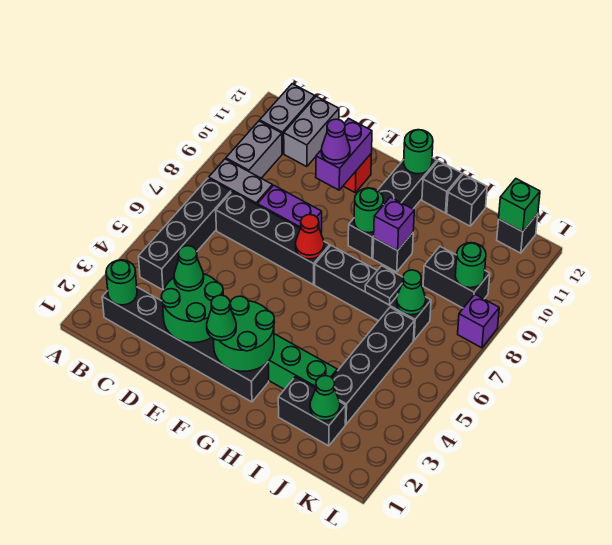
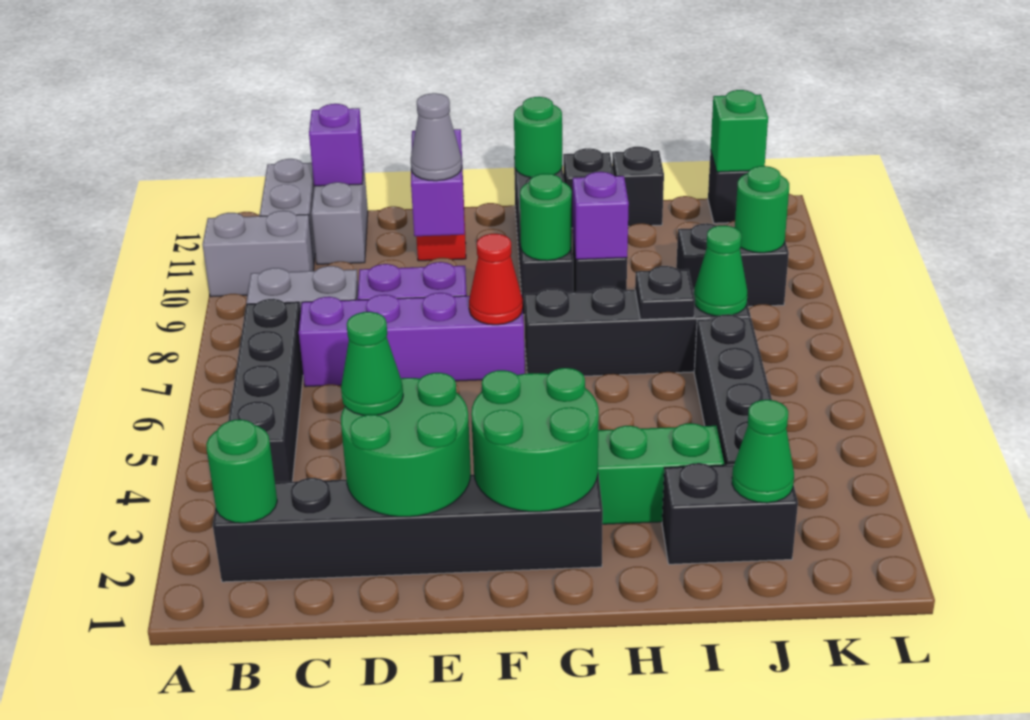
grey brick B9:B10 level 1 -> grey brick A10:B10 level 1
black brick C7:F7 level 1 -> purple brick C7:F7 level 1
purple cone E10 level 3 -> grey cone E10 level 3
green cone F2 level 3 -> none
purple brick L8 level 1 -> purple brick C12 level 2

